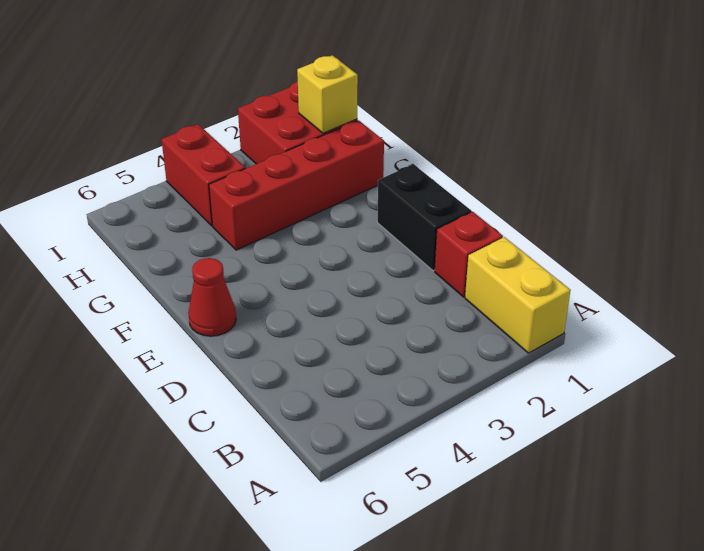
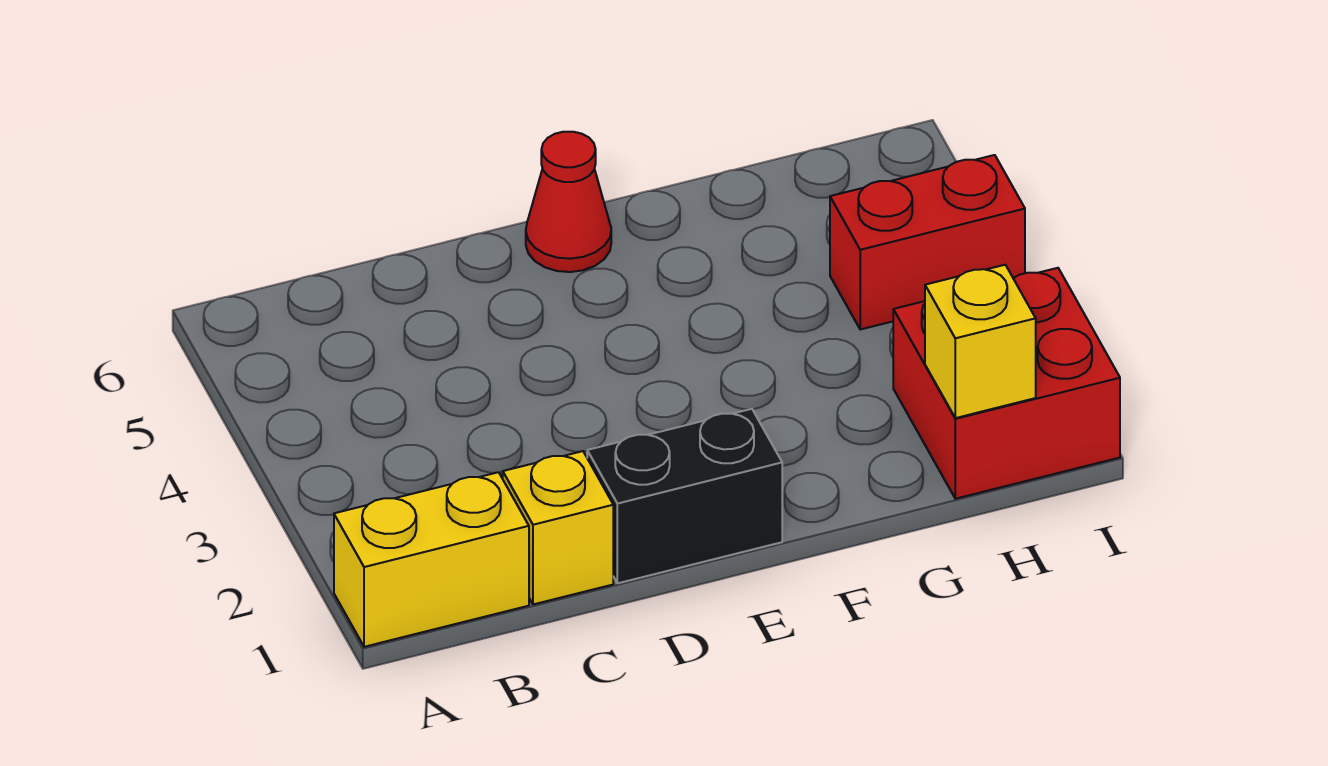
red brick C1 level 1 -> yellow brick C1 level 1
red brick G1:G4 level 1 -> none

